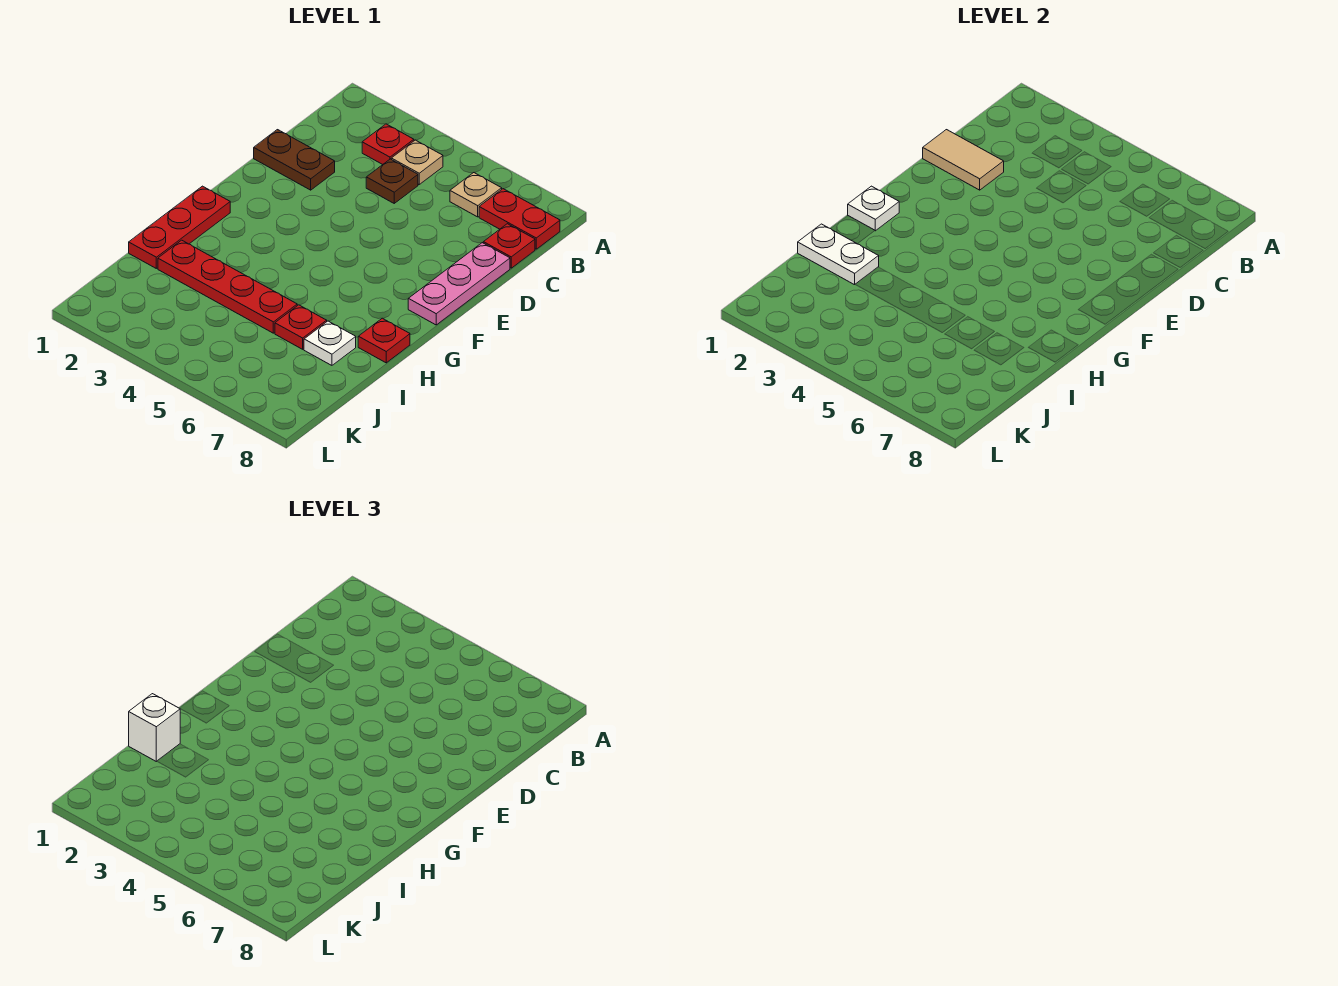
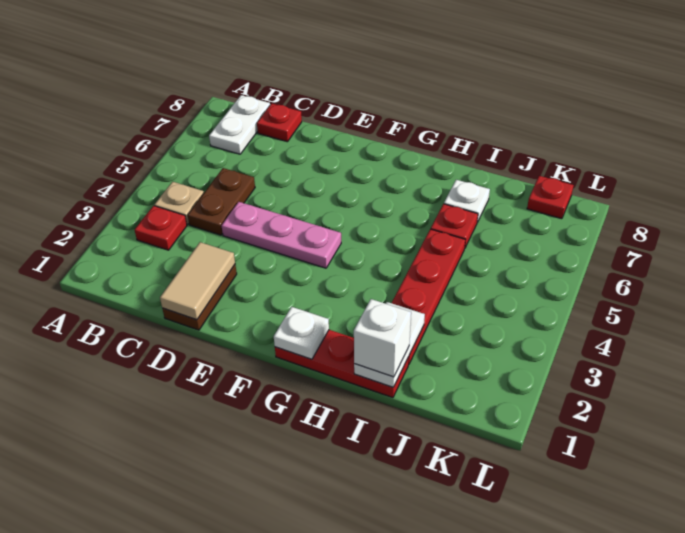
tan plate B6 level 1 -> none
red plate B7:B8 level 1 -> white plate B7:B8 level 1
brown plate C4 level 1 -> brown plate C4:C5 level 1
pink plate D8:F8 level 1 -> pink plate D4:F4 level 1
red plate H8 level 1 -> red plate K8 level 1

